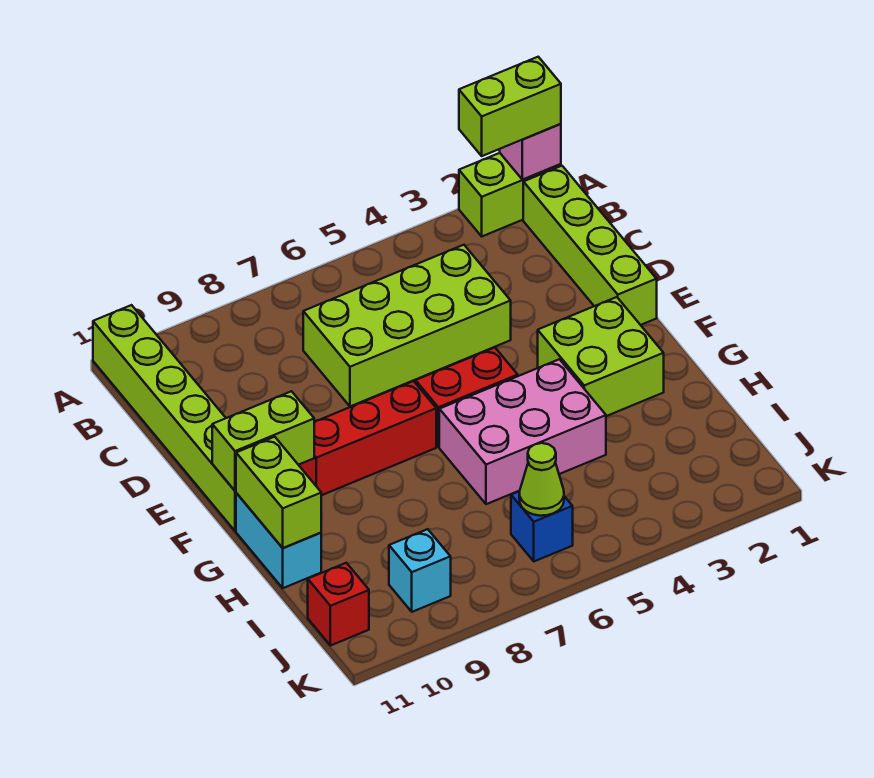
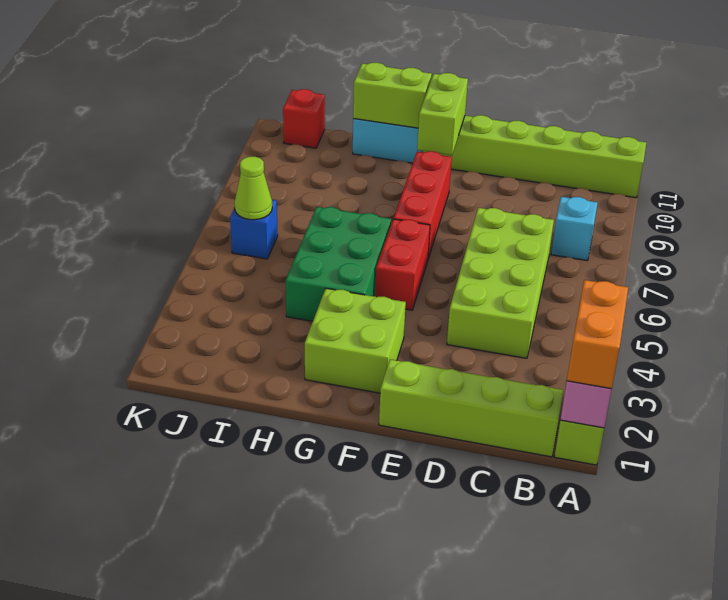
lime brick A1:A2 level 3 -> orange brick A1:A2 level 3
pink brick G4:H6 level 1 -> green brick G4:H6 level 1
cyan brick J9 level 1 -> cyan brick B8 level 1

